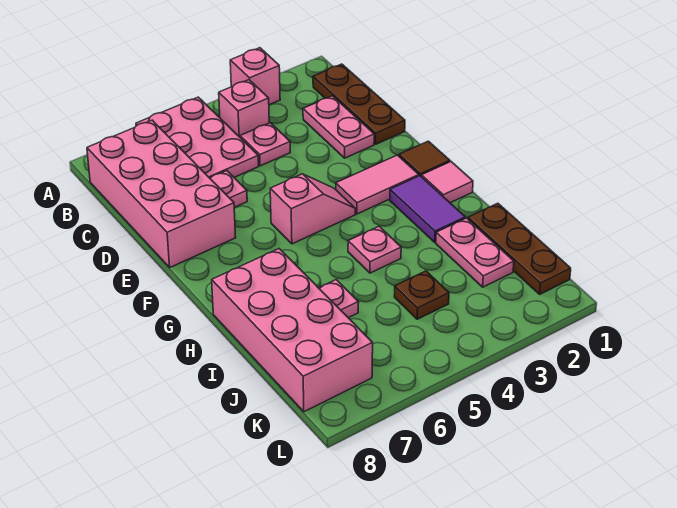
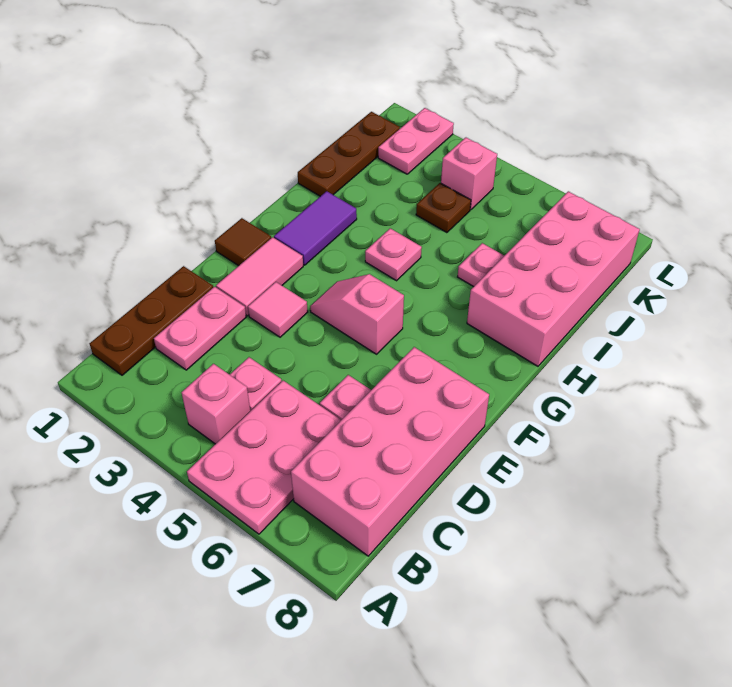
pink brick A3 level 1 -> pink brick K4 level 1
pink tile F2:F3 level 1 -> pink tile E2:F2 level 1
pink tile G1 level 1 -> pink tile E3 level 1
pink plate I2:J2 level 1 -> pink plate K2:L2 level 1

